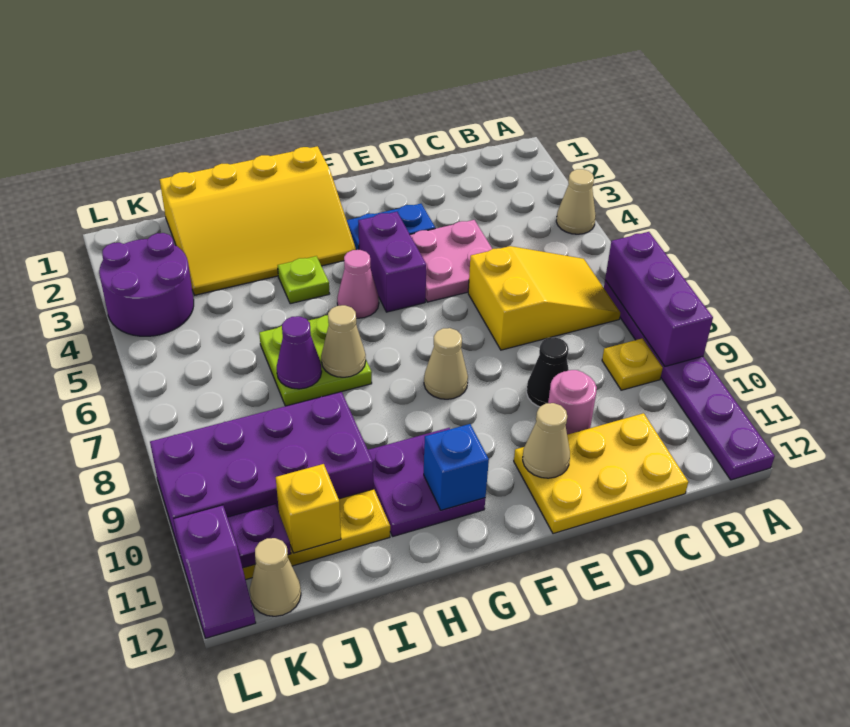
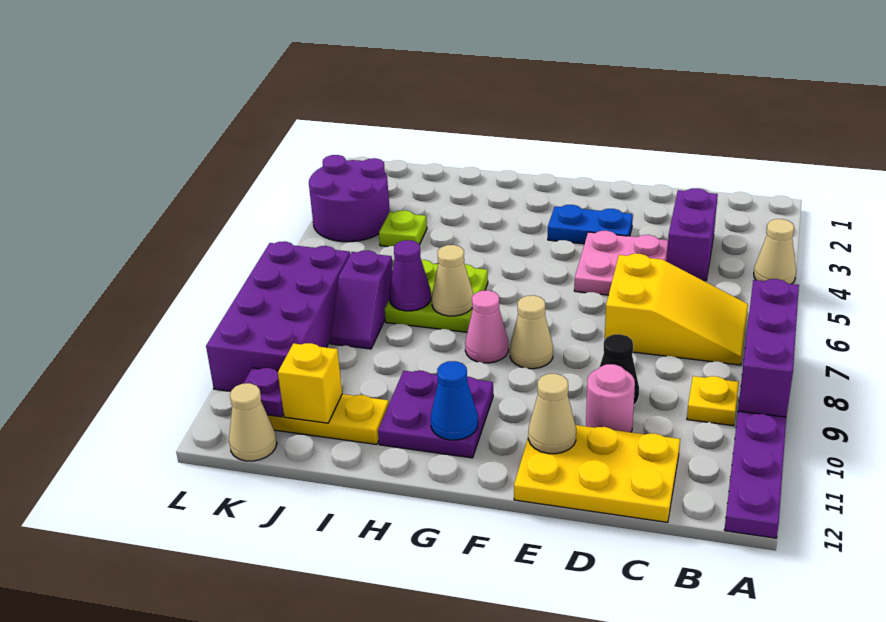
purple brick F4:F5 level 1 -> purple brick C3:C4 level 1
yellow slope G1:J3 level 1 top 1 -> none
pink cone G5 level 1 -> pink cone G8 level 1
blue brick G11 level 2 -> blue cone G11 level 2
lime plate H4 level 1 -> lime plate J4 level 1
purple brick I9:L10 level 1 -> purple brick K7:L10 level 1
purple slope L11:L12 level 1 top 11 -> purple slope J7:J8 level 1 top 7

